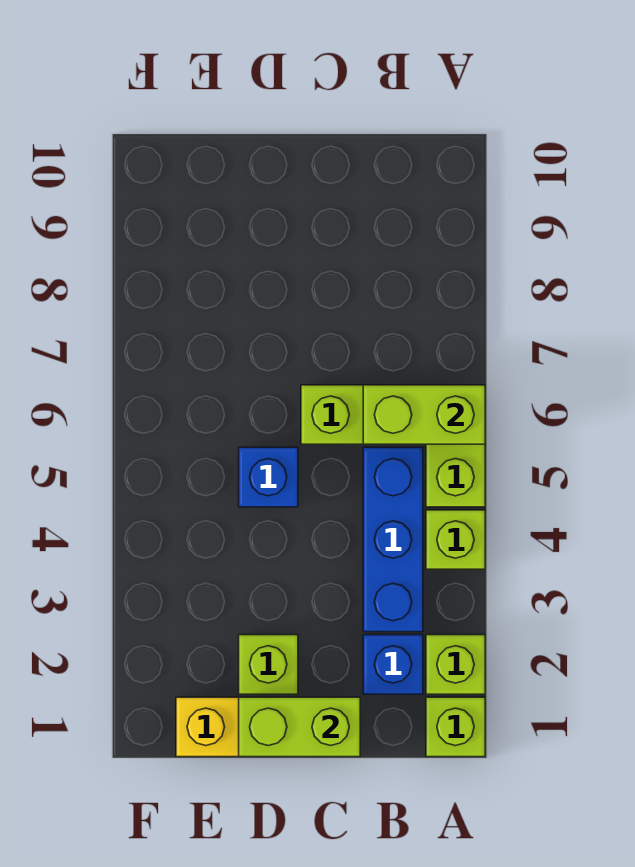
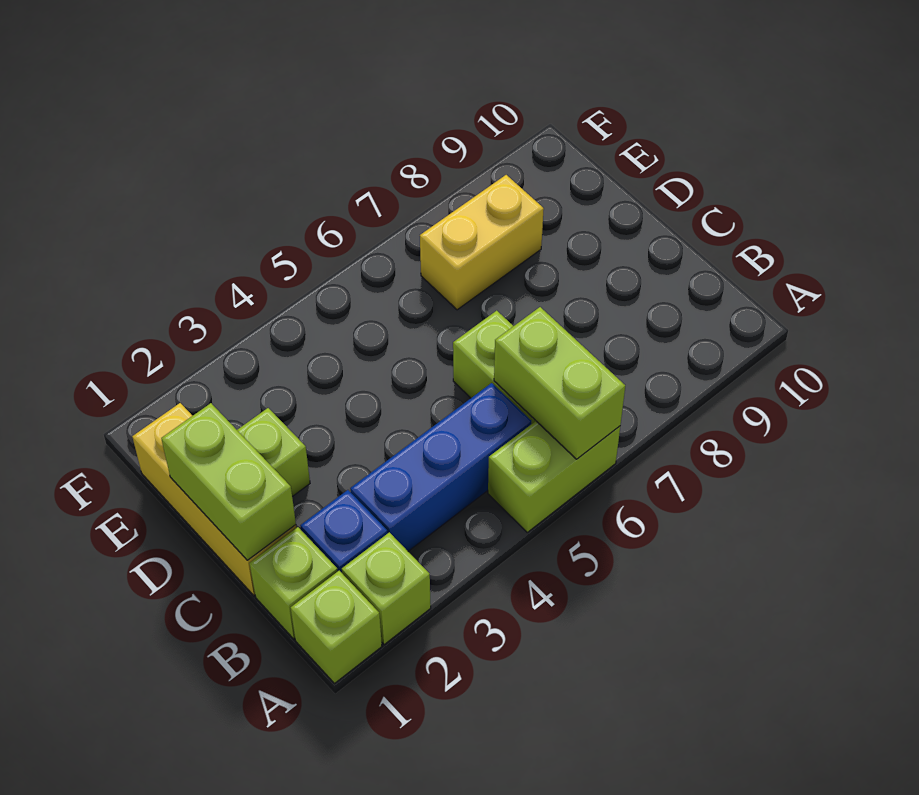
lime brick A4 level 1 -> lime brick B1 level 1
blue brick D5 level 1 -> none
none -> yellow brick E7:E8 level 1

